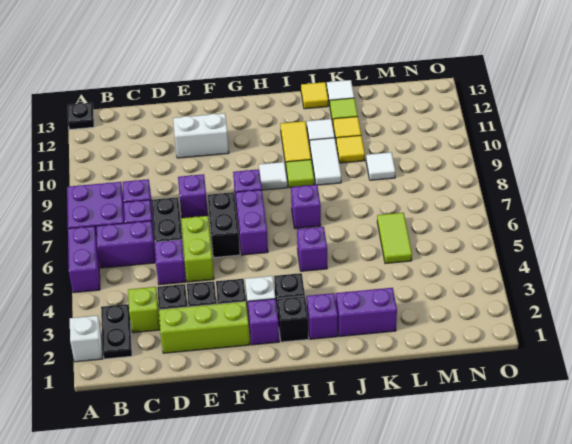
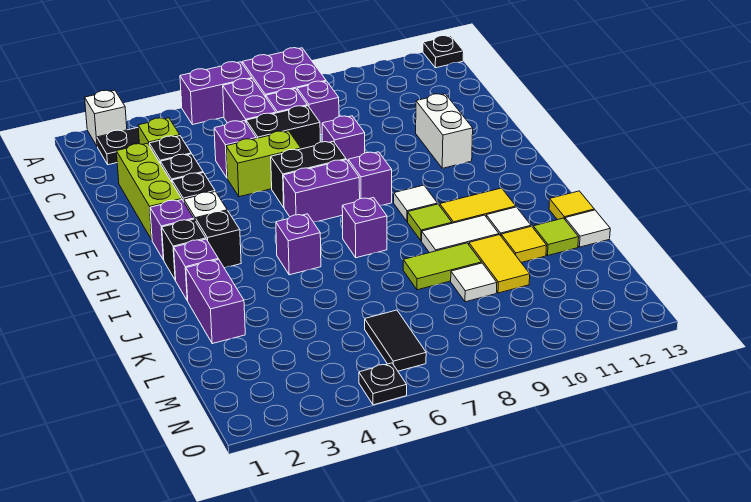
yellow tile K10 level 1 -> yellow tile K10:L10 level 1
lime tile L5:L6 level 1 -> lime tile K8:K9 level 1
none -> black tile M6:N6 level 1
none -> black plate O5 level 1

